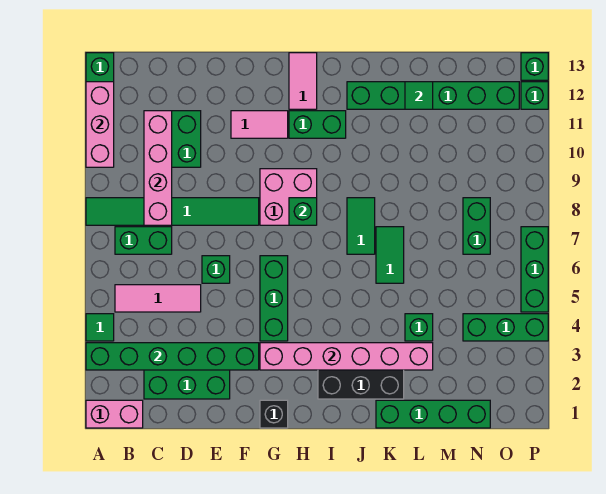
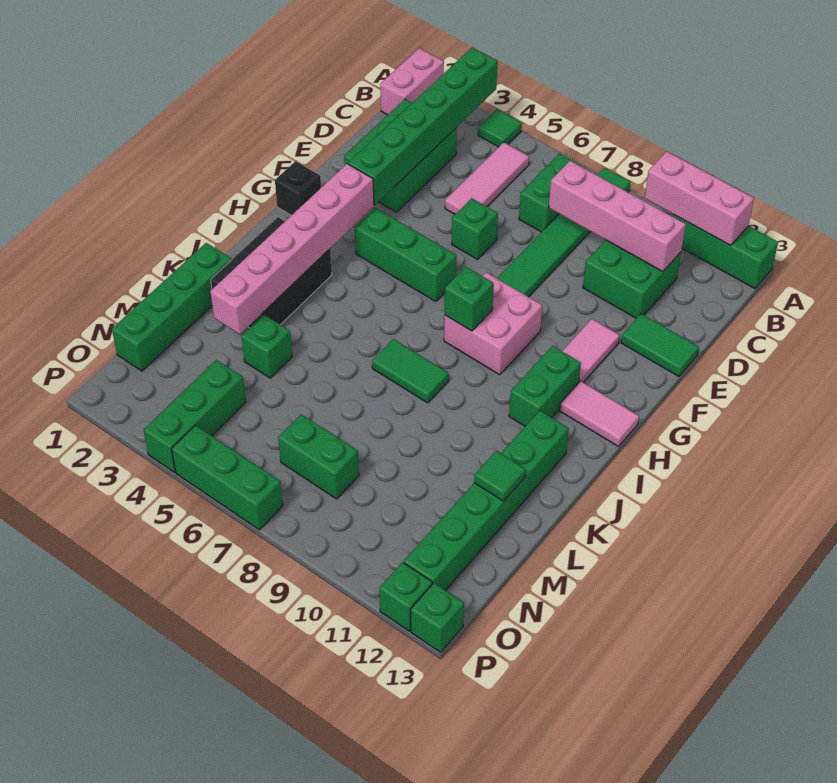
green tile K6:K7 level 1 -> green tile E12:E13 level 1

